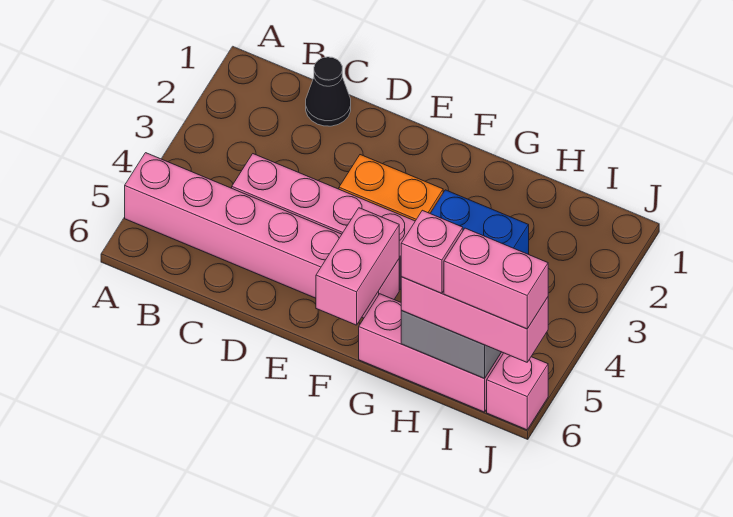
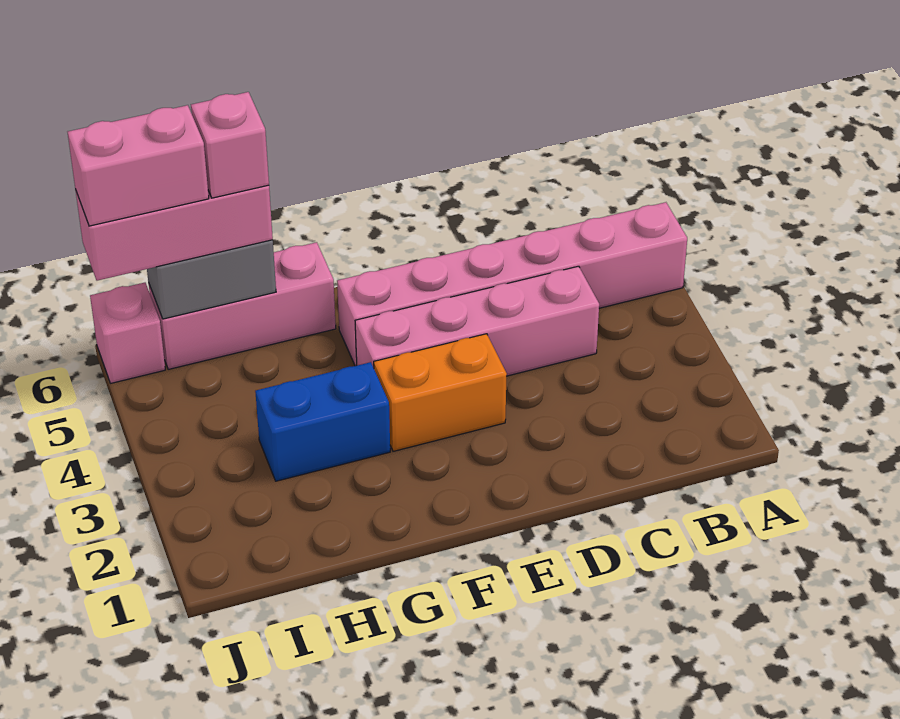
black cone C1 level 1 -> none
pink brick F5:F6 level 2 -> none

